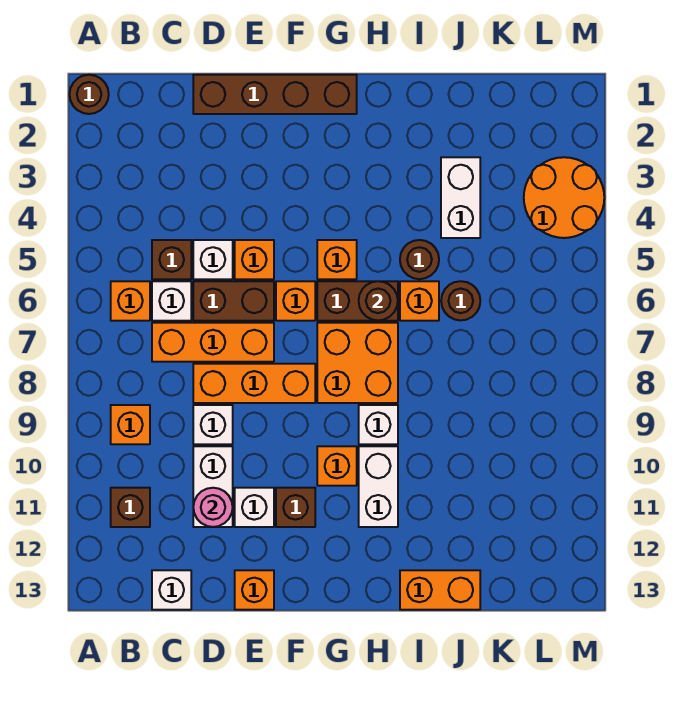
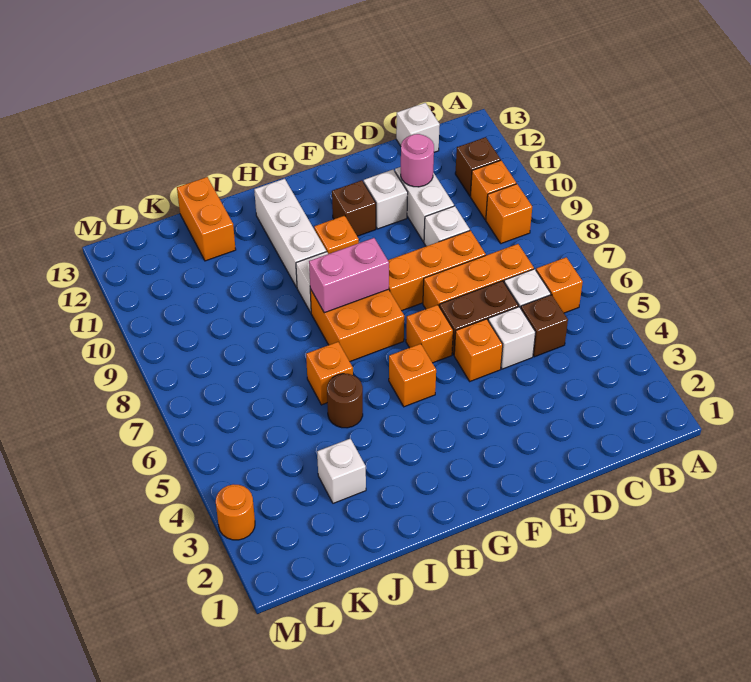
brown round brick A1 level 1 -> none
brown brick D1:G1 level 1 -> none
orange brick E13 level 1 -> orange brick B10 level 1
brown brick G6:H6 level 1 -> none
none -> pink brick G8:H8 level 2
brown round brick H6 level 2 -> none
white brick H10:H11 level 1 -> white brick H10:H12 level 1
orange brick I13:J13 level 1 -> orange brick J12:J13 level 1
white brick J3:J4 level 1 -> white brick J3 level 1
brown round brick J6 level 1 -> none
orange round brick L3:M4 level 1 -> orange round brick M3 level 1

